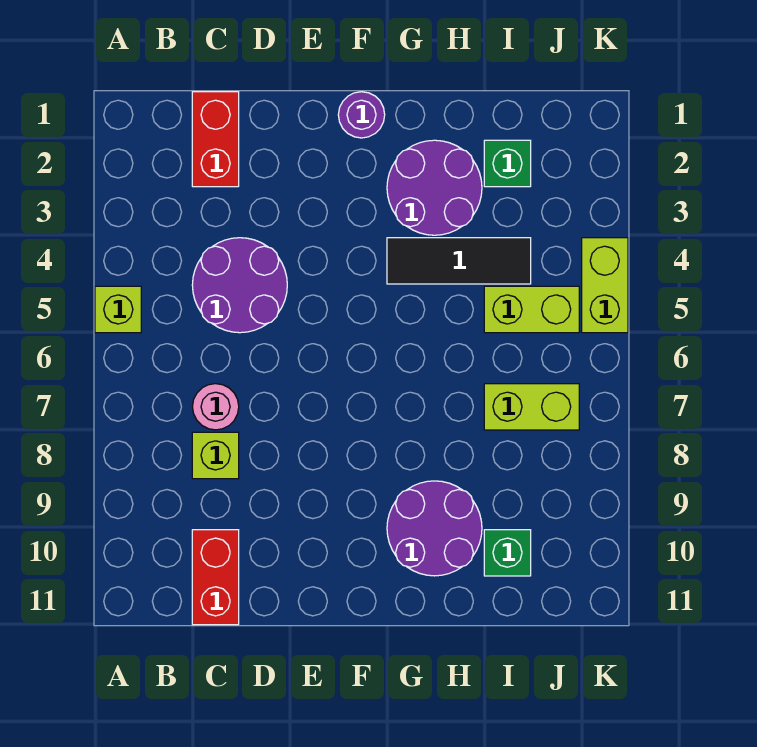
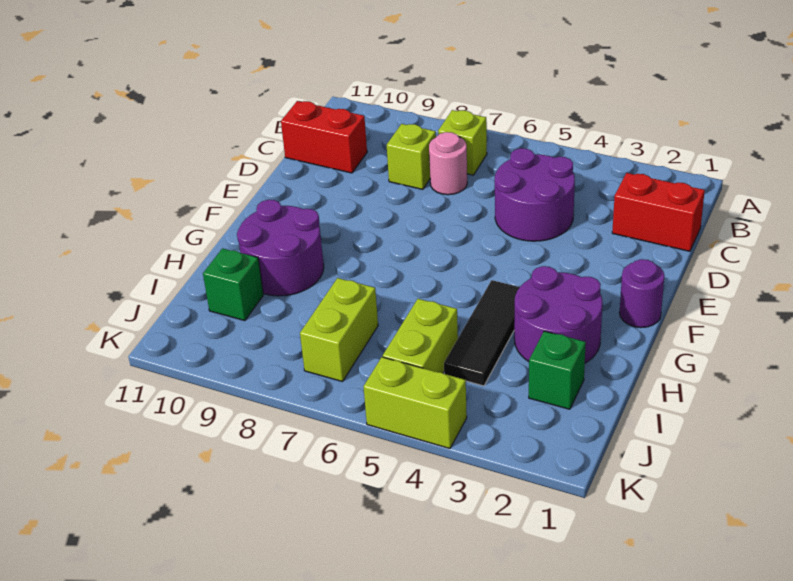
lime brick A5 level 1 -> lime brick B7 level 1

